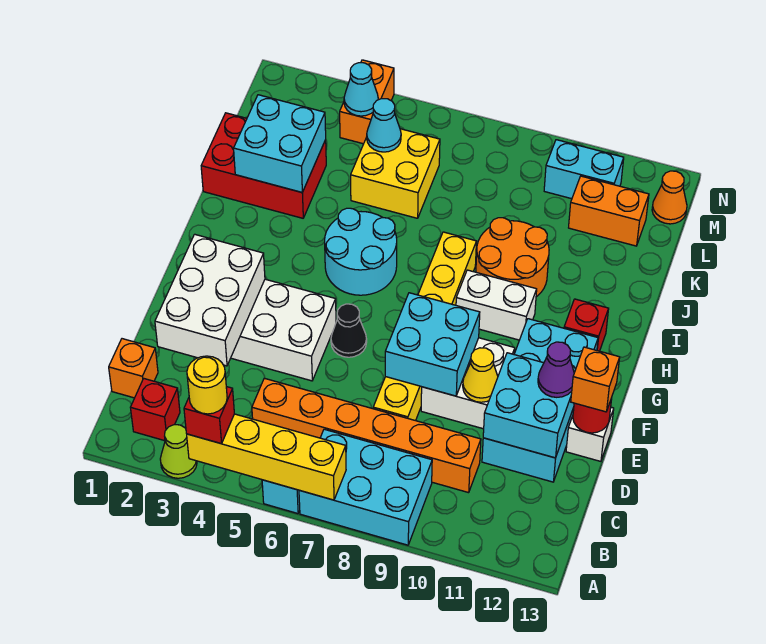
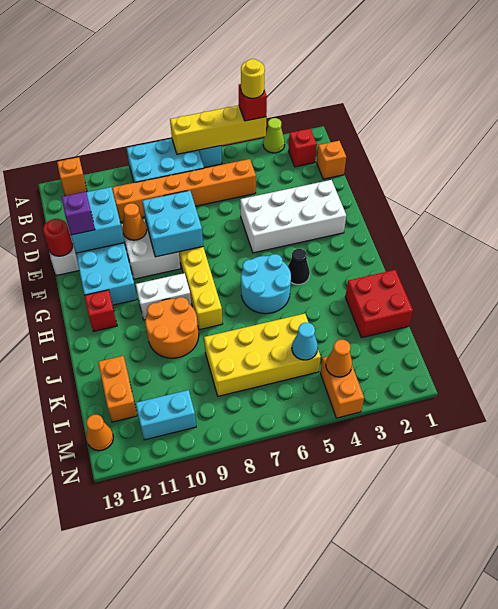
white brick D2:F3 level 2 -> none
yellow cone E10 level 2 -> orange cone E10 level 2
purple cone E12 level 3 -> purple brick E12 level 3
orange brick E13 level 3 -> orange brick A12 level 1
black cone F6 level 1 -> black cone H4 level 1
red brick J1:K3 level 1 -> red brick J1:K2 level 1
cyan brick J2:K3 level 2 -> none
yellow brick K5:L6 level 1 -> yellow brick K5:L8 level 1
orange brick L11:L12 level 1 -> orange brick K12:L12 level 1
cyan cone M4 level 2 -> orange cone M4 level 2

